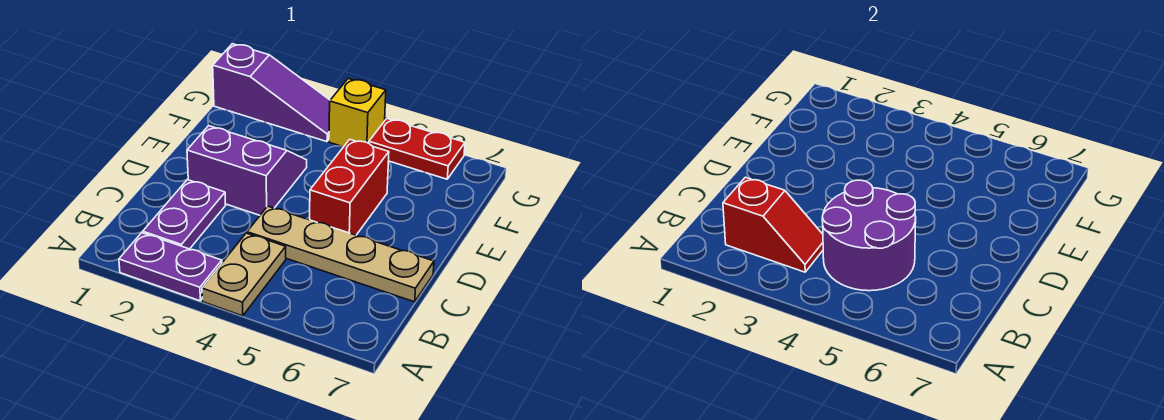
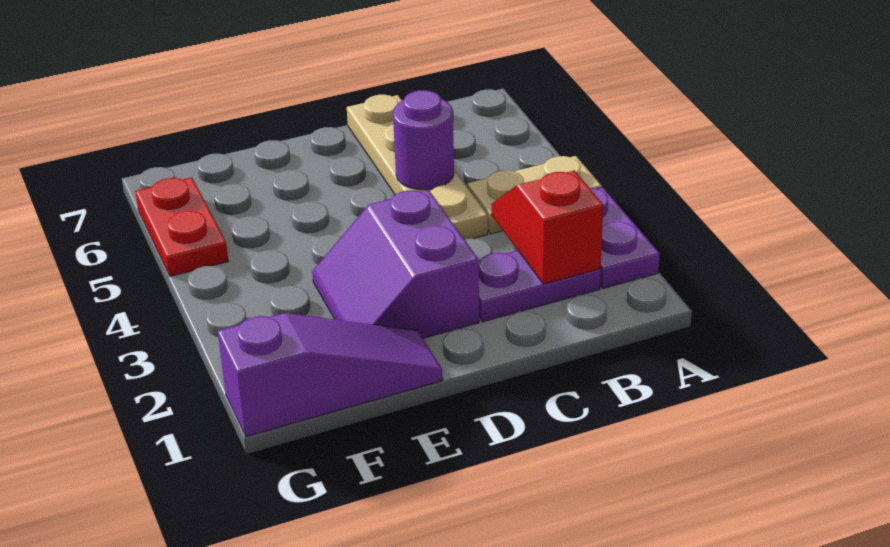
purple round brick B4:C5 level 2 -> purple round brick C5 level 2
red brick D5:E5 level 1 -> none
purple slope G1:G3 level 1 top 1 -> purple slope E1:G1 level 1 top G
yellow brick G4 level 1 -> none

